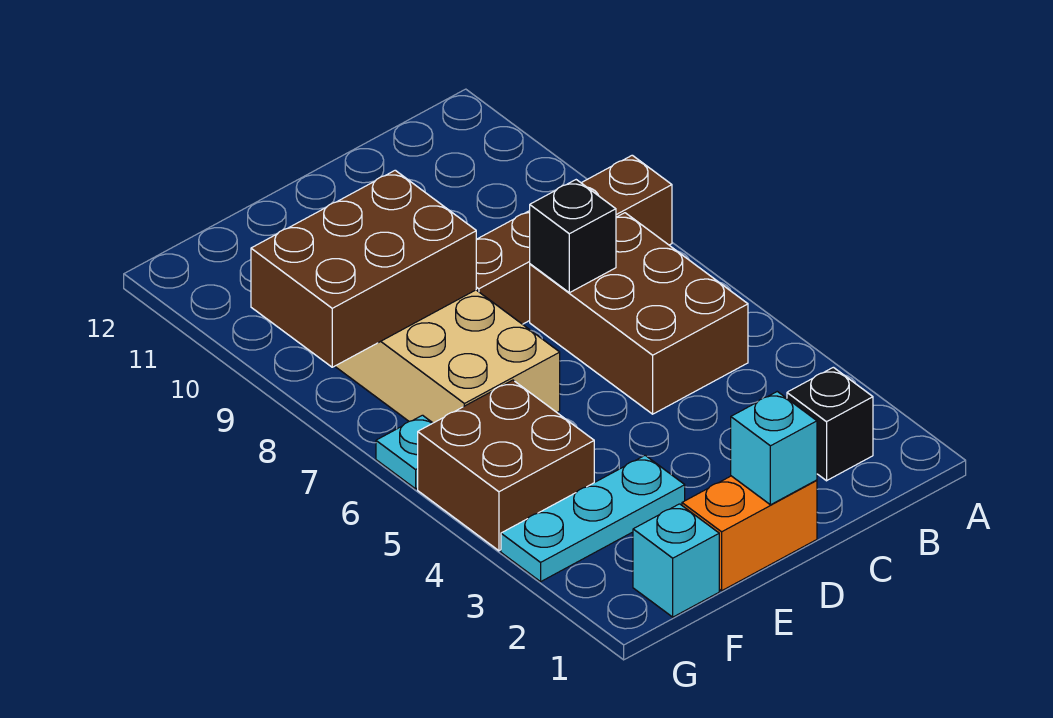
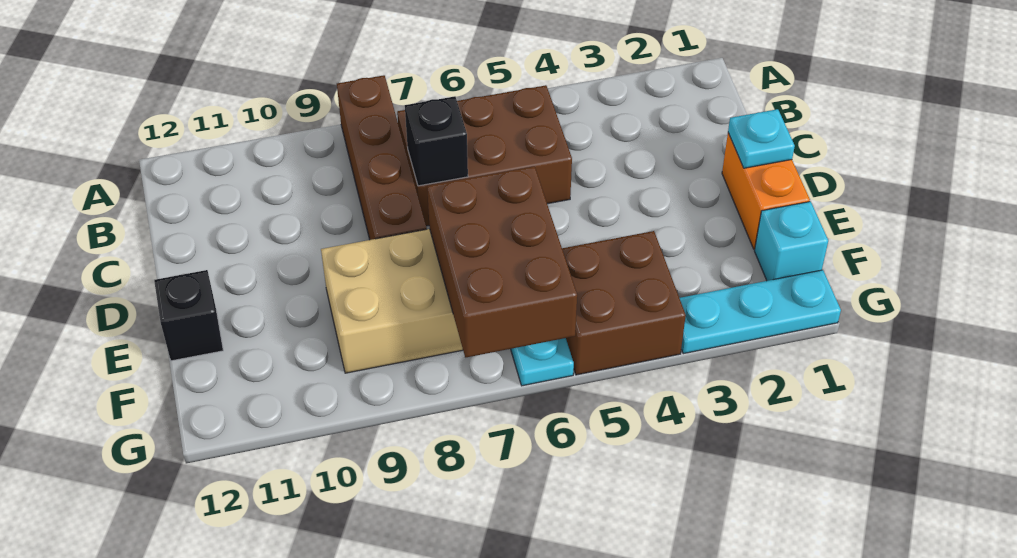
black brick B2 level 1 -> black brick E12 level 1
cyan brick D1 level 2 -> cyan plate D1 level 2
cyan plate E3:G3 level 1 -> cyan plate G1:G3 level 1
brown brick E8:G9 level 2 -> brown brick E6:G7 level 2

